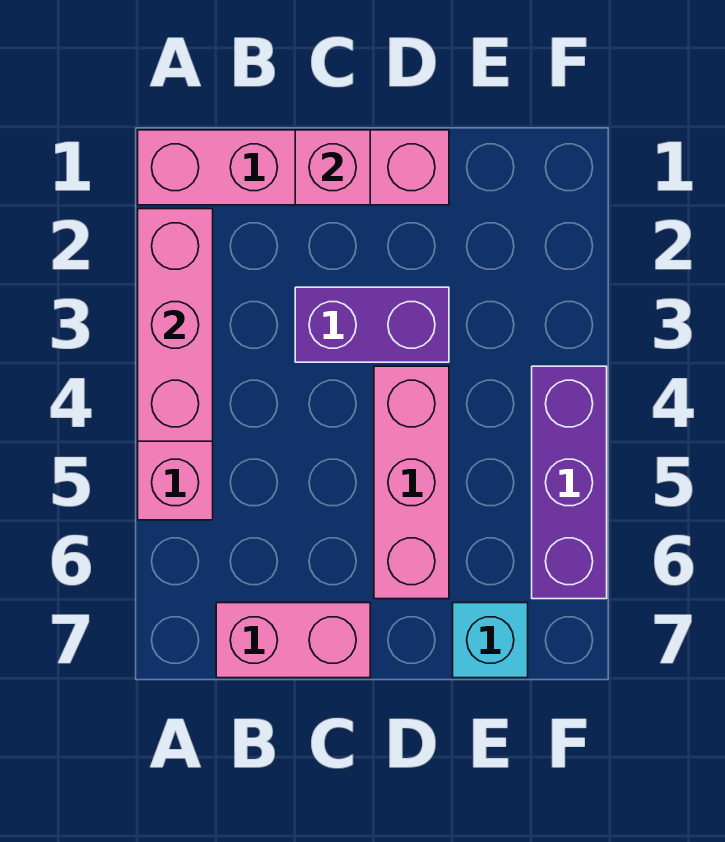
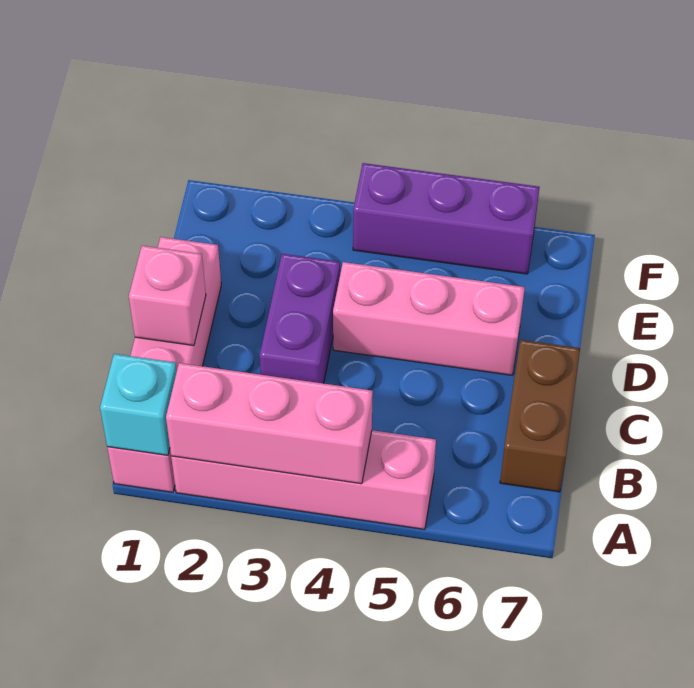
pink brick B7:C7 level 1 -> brown brick B7:C7 level 1
cyan brick E7 level 1 -> cyan brick A1 level 2

